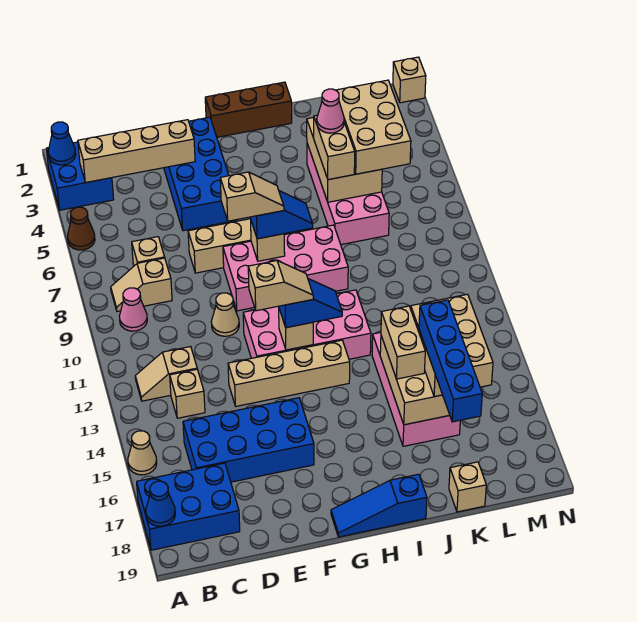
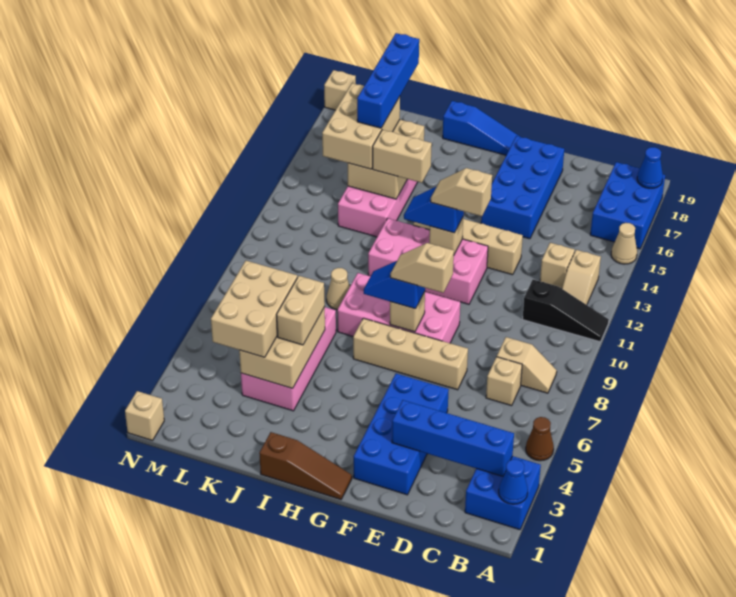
none -> black slope A11:C11 level 1 top C
blue brick A17:C18 level 1 -> blue brick A16:B18 level 1
tan brick B3:E3 level 2 -> blue brick B3:E3 level 2
pink cone B9 level 1 -> none
tan slope B12:C12 level 1 top C -> tan slope B12:B13 level 1 top 13
blue brick C15:F16 level 1 -> blue brick E15:F18 level 1
tan cone E10 level 1 -> tan cone J9 level 1
brown brick G1:I1 level 1 -> brown slope G1:I1 level 1 top I
pink cone J5 level 4 -> none
tan brick J14:J15 level 3 -> tan brick I14:J14 level 3
tan brick K19 level 1 -> tan brick N19 level 1

